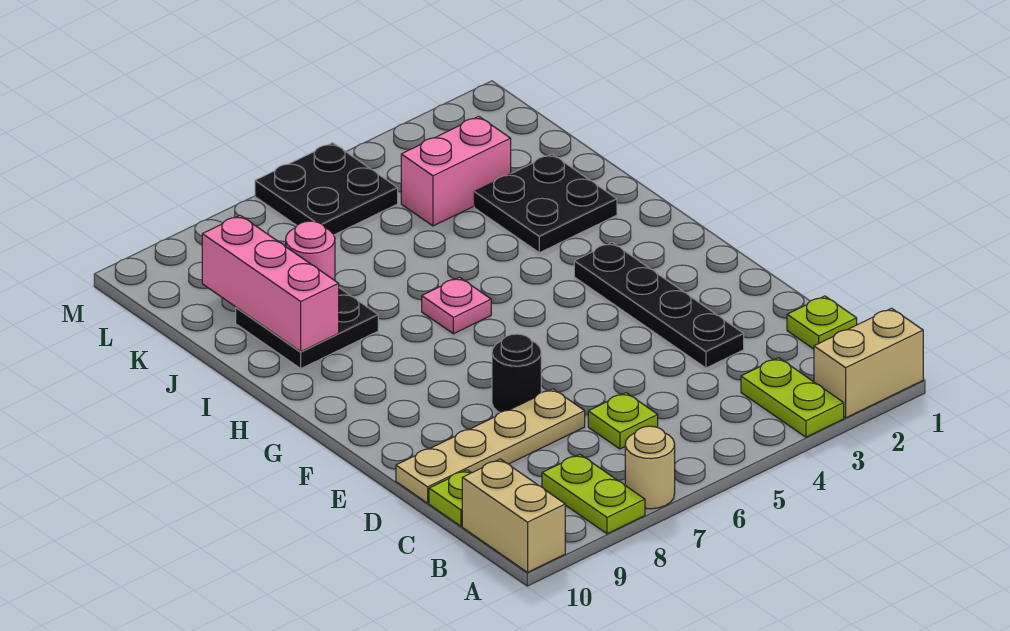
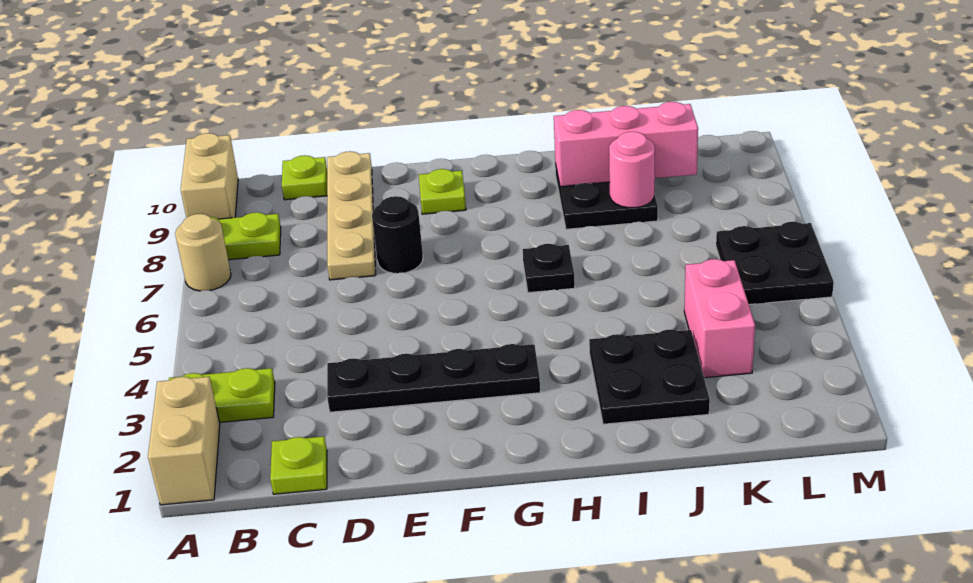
tan brick A10:B10 level 1 -> tan brick A9:A10 level 1
lime plate C6 level 1 -> lime plate F9 level 1
pink plate H6 level 1 -> black plate H6 level 1

